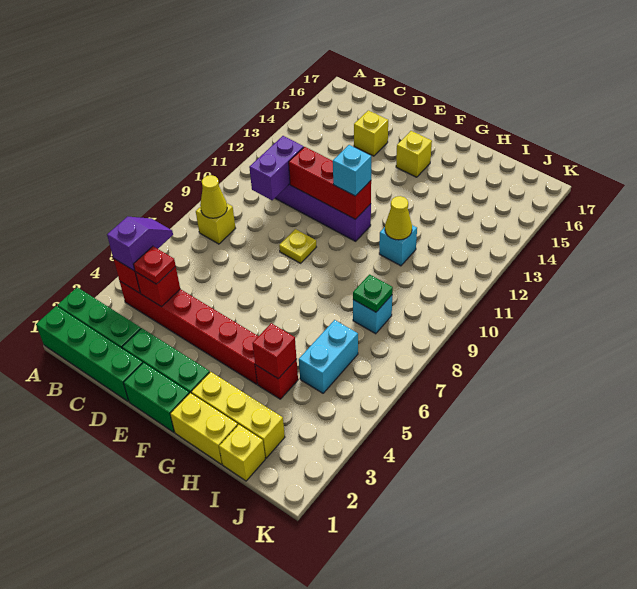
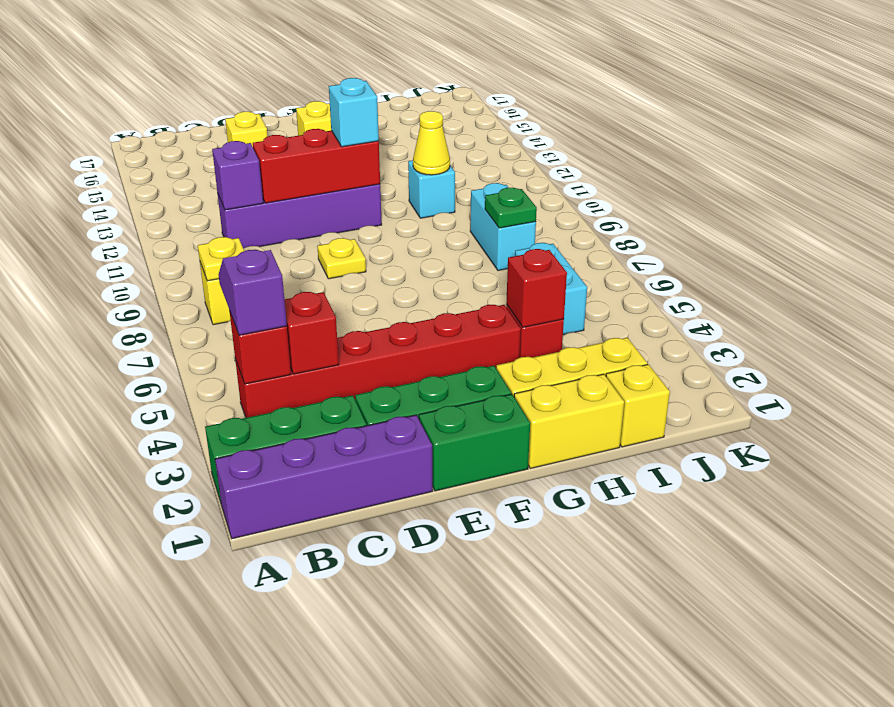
green brick A1:D1 level 1 -> purple brick A1:D1 level 1
yellow cone B8 level 2 -> yellow plate B8 level 2
red plate C4 level 3 -> none
purple brick C10:C11 level 2 -> purple brick C11 level 2
cyan brick I8 level 1 -> cyan brick I8:I9 level 1

